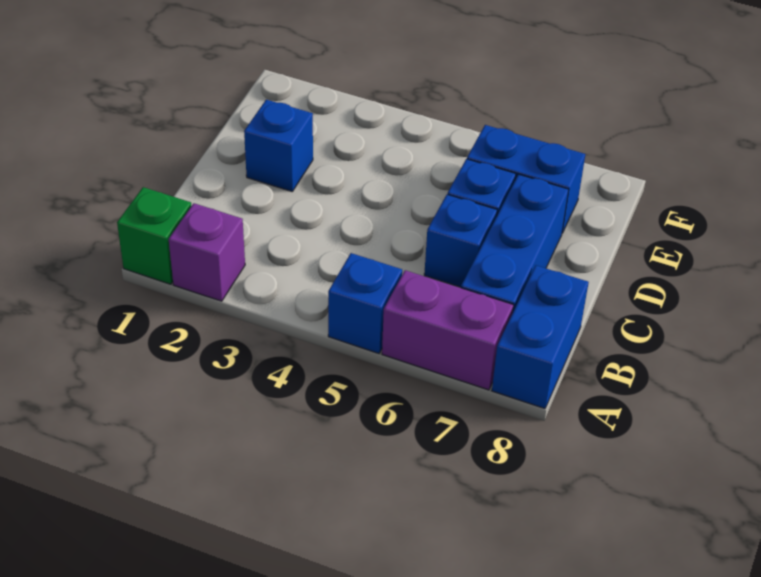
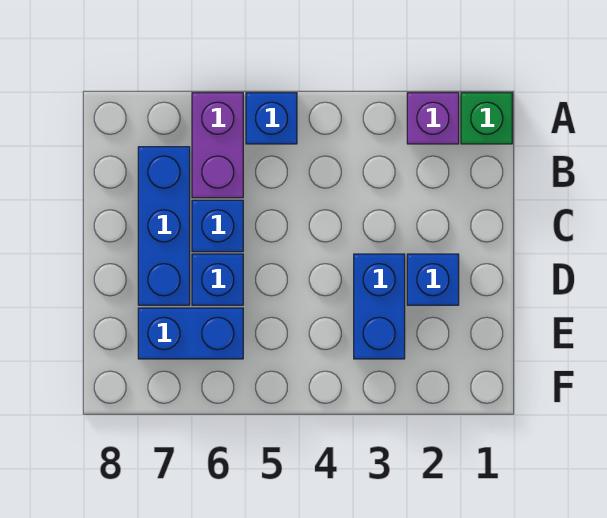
purple brick A6:A7 level 1 -> purple brick A6:B6 level 1
blue brick A8:B8 level 1 -> blue brick D3:E3 level 1

